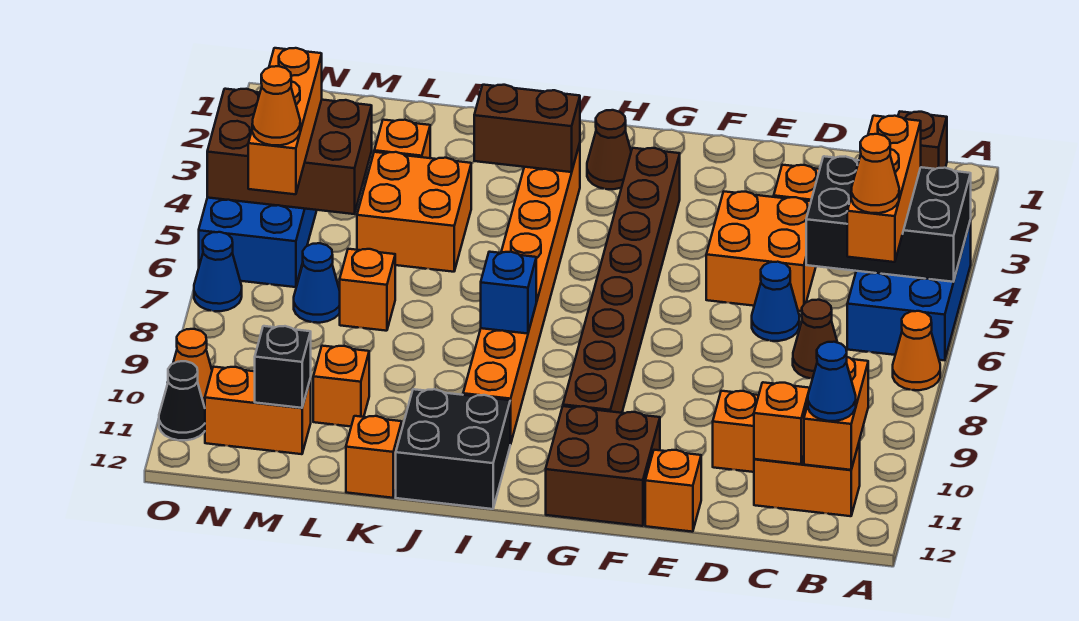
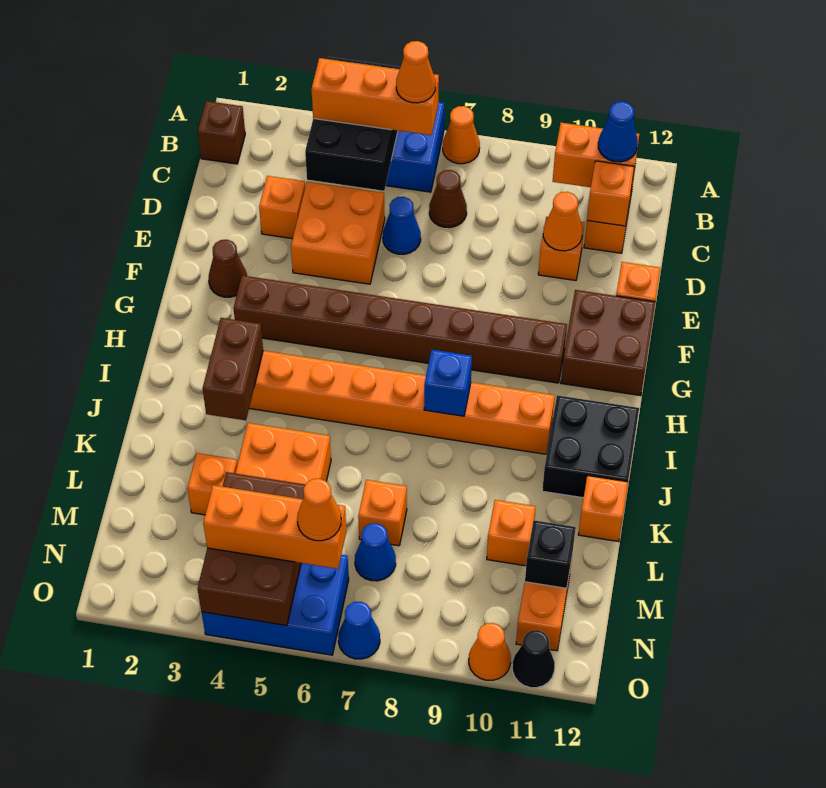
none -> orange cone D10 level 2
brown cone H2 level 1 -> brown cone F2 level 1

